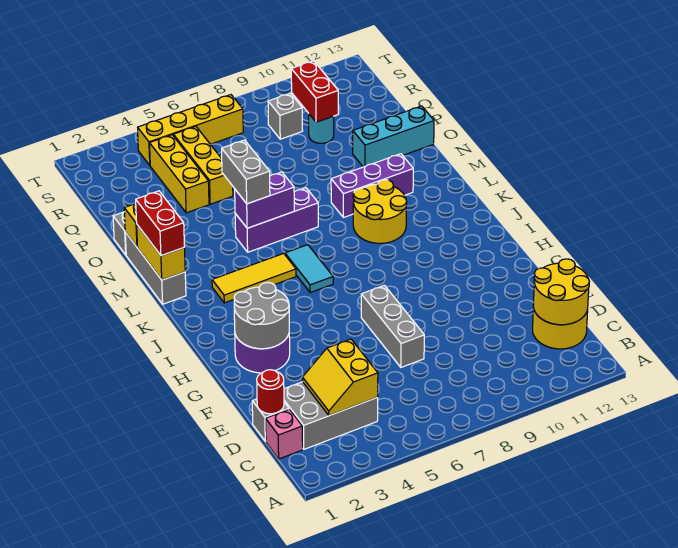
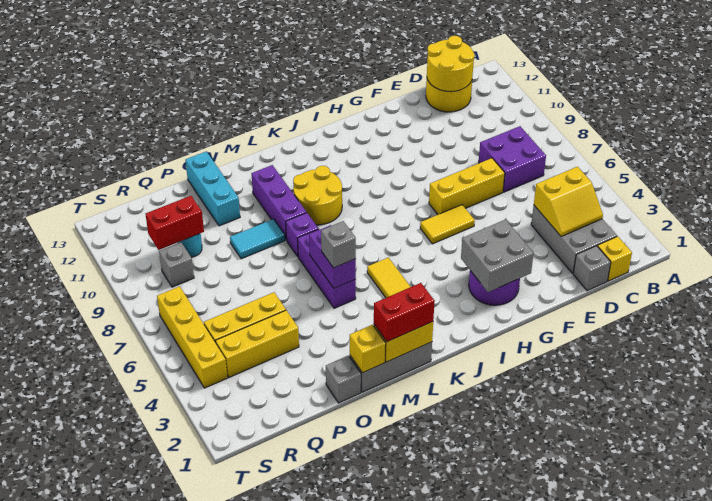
pink brick C1 level 1 -> yellow brick C1 level 1
none -> purple brick C7:D8 level 1
red round brick D1 level 2 -> none
grey brick E7:G7 level 1 -> yellow brick E7:G7 level 1
grey round brick G2:H3 level 2 -> grey brick G2:H3 level 2
none -> yellow tile G6:H6 level 1
cyan tile J6:K6 level 1 -> cyan tile N9:O9 level 1
grey brick M5:N5 level 3 -> grey brick M5 level 3
none -> purple brick M8 level 1

